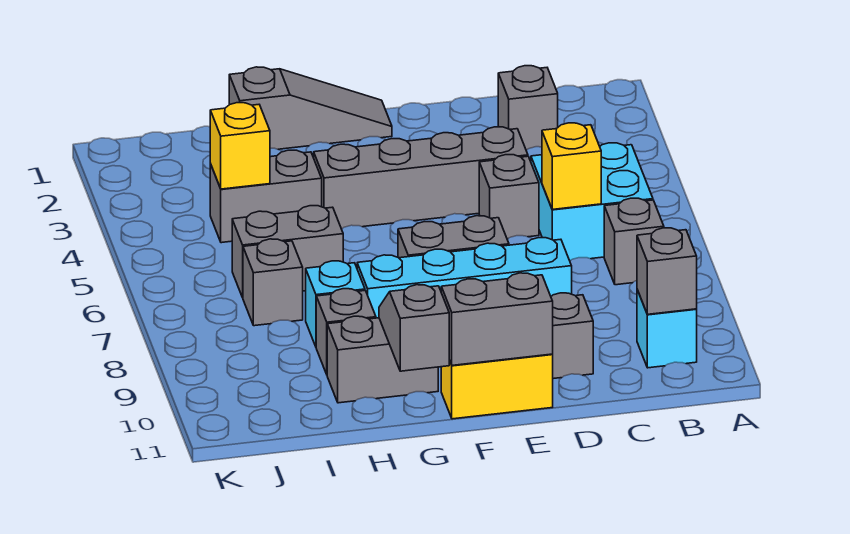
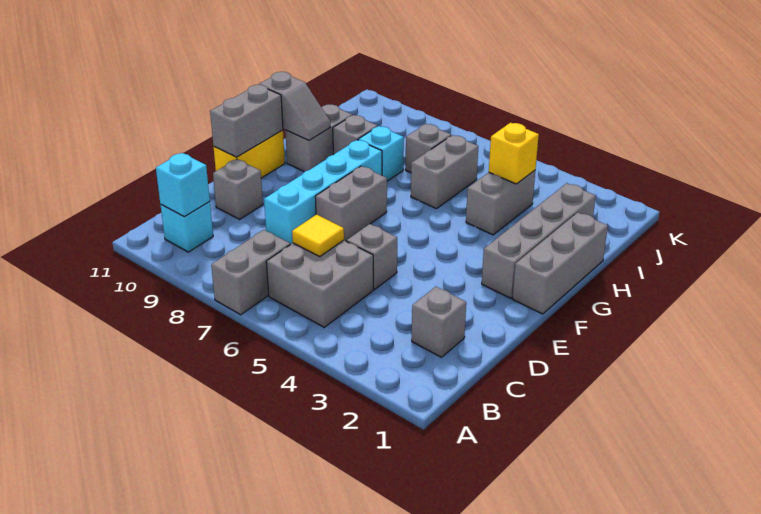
cyan brick B5:C6 level 1 -> grey brick B5:C6 level 1
grey brick B7 level 1 -> grey brick A7:B7 level 1
grey brick B10 level 2 -> cyan brick B10 level 2
yellow brick C6 level 2 -> yellow tile C6 level 2
grey brick D4:G4 level 1 -> grey brick F2:I2 level 1
grey slope F1:H1 level 1 top H -> grey brick F1:H1 level 1

